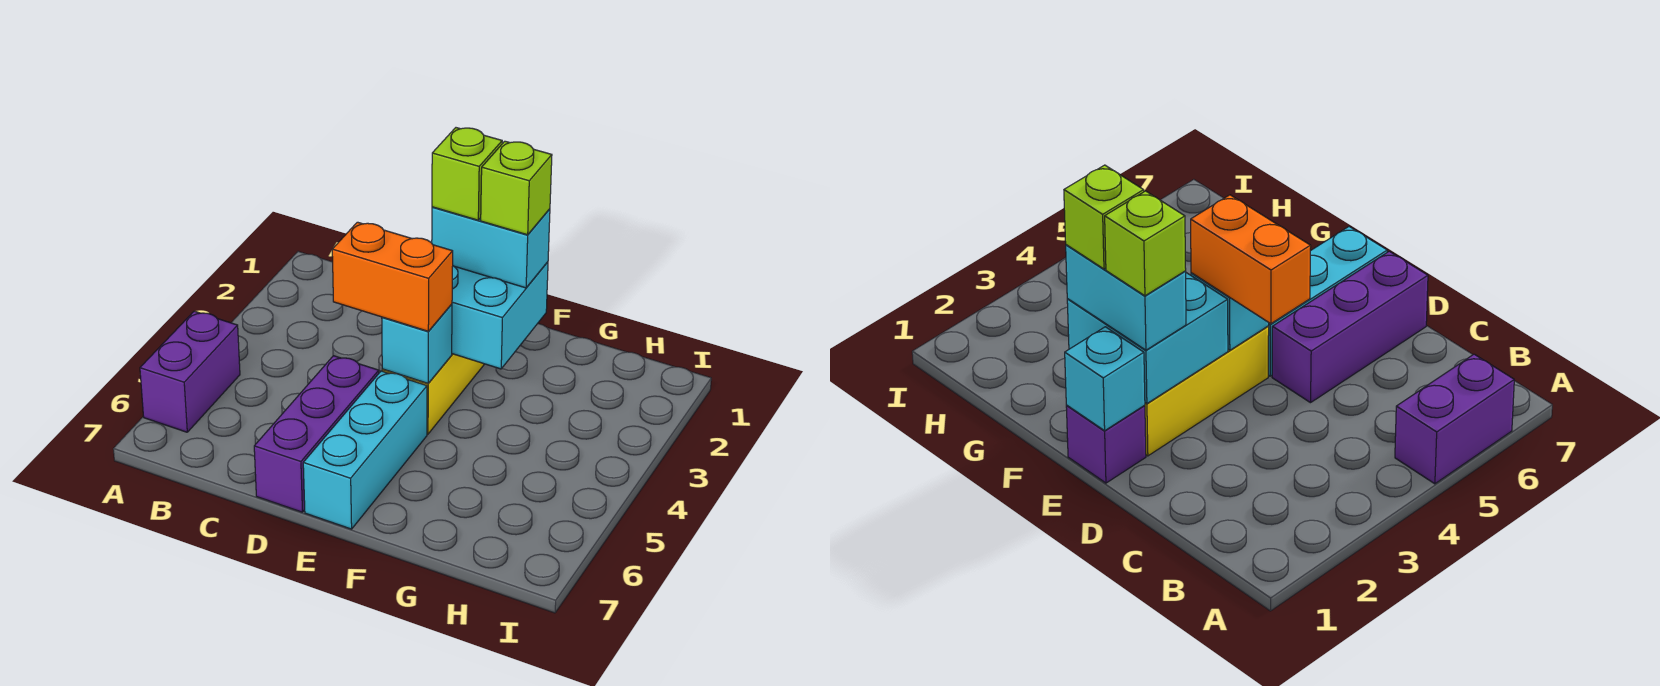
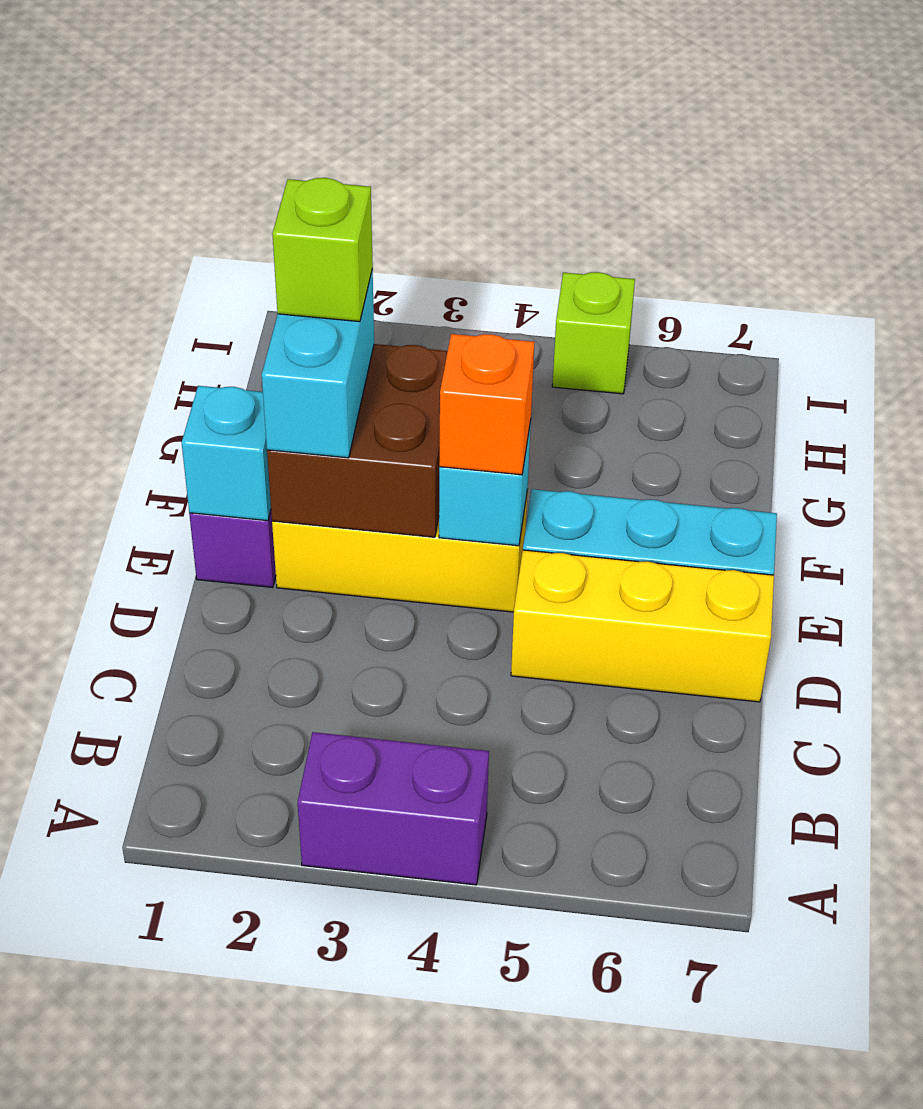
purple brick A5:A6 level 1 -> purple brick A3:A4 level 1
orange brick D4:E4 level 3 -> orange brick E4 level 3
purple brick D5:D7 level 1 -> yellow brick D5:D7 level 1
cyan brick E2:F3 level 2 -> brown brick E2:F3 level 2
lime brick E2 level 4 -> lime brick I5 level 1

